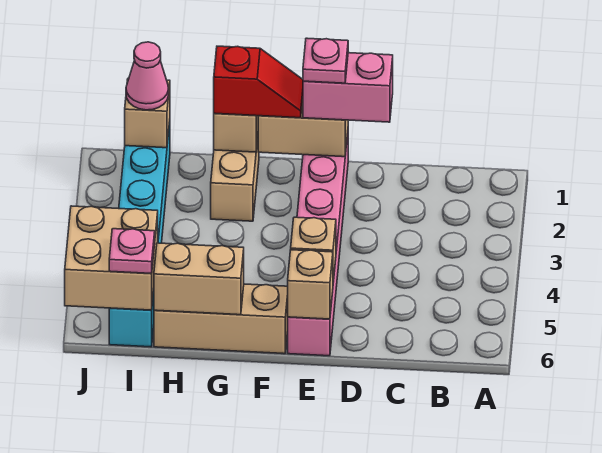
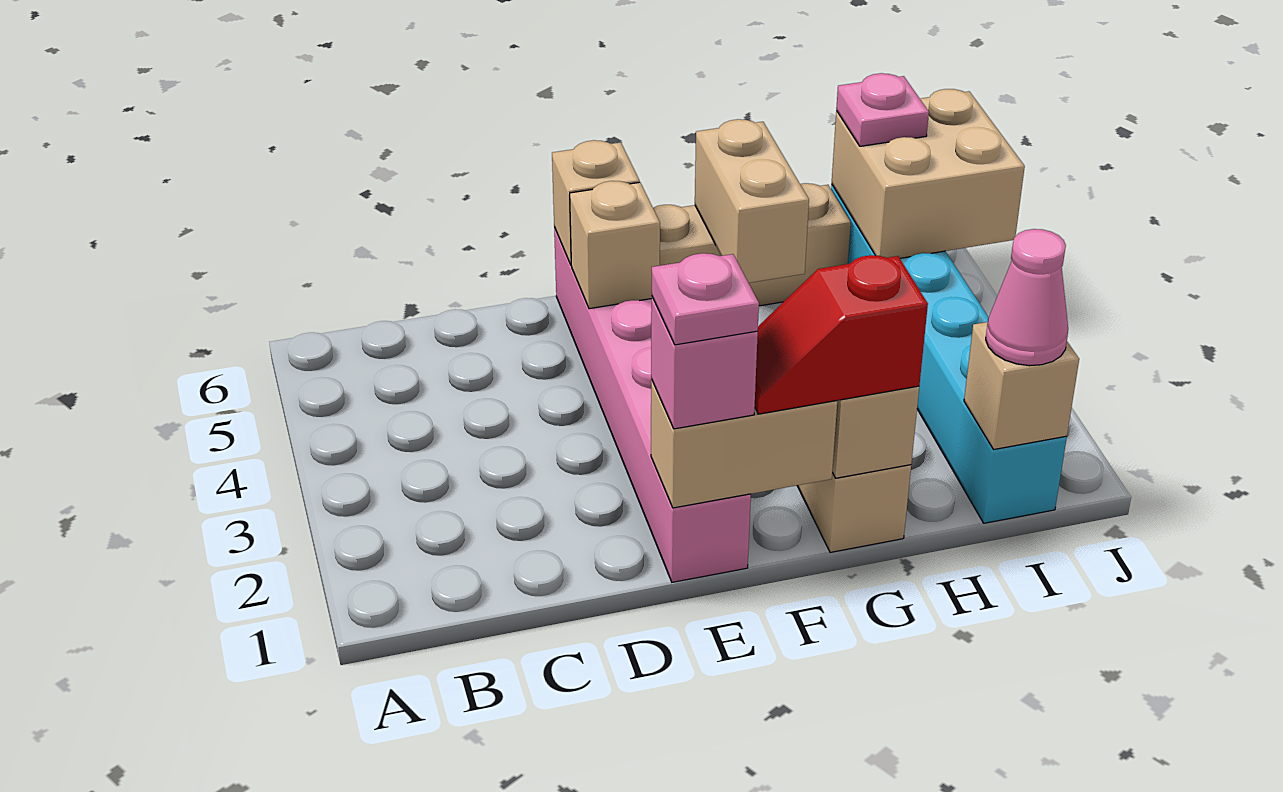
pink brick D1:E1 level 3 -> pink brick E1 level 3
tan brick G6:H6 level 2 -> tan brick G5:G6 level 2

